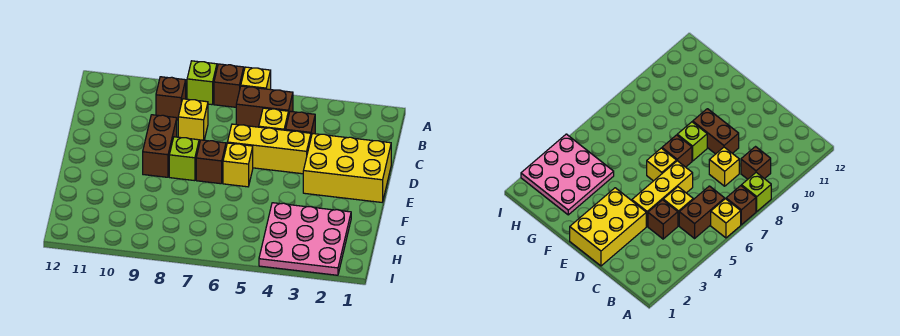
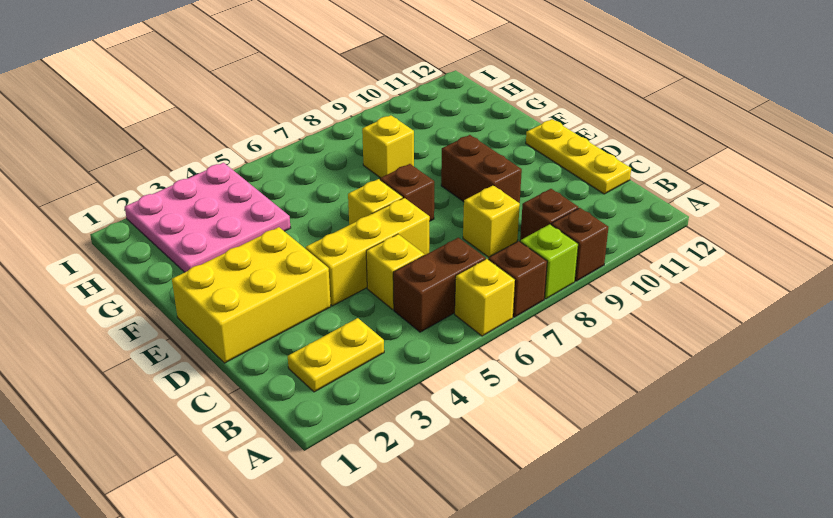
none -> yellow plate B2:B3 level 1
brown brick C4 level 1 -> brown brick A9 level 1
none -> yellow plate C12:E12 level 1
lime brick E8 level 1 -> none
none -> yellow brick G8 level 1

